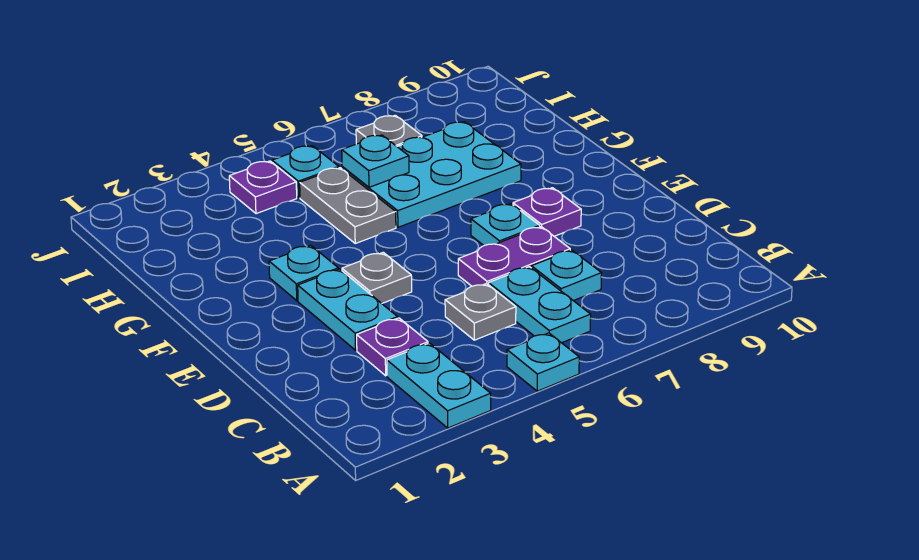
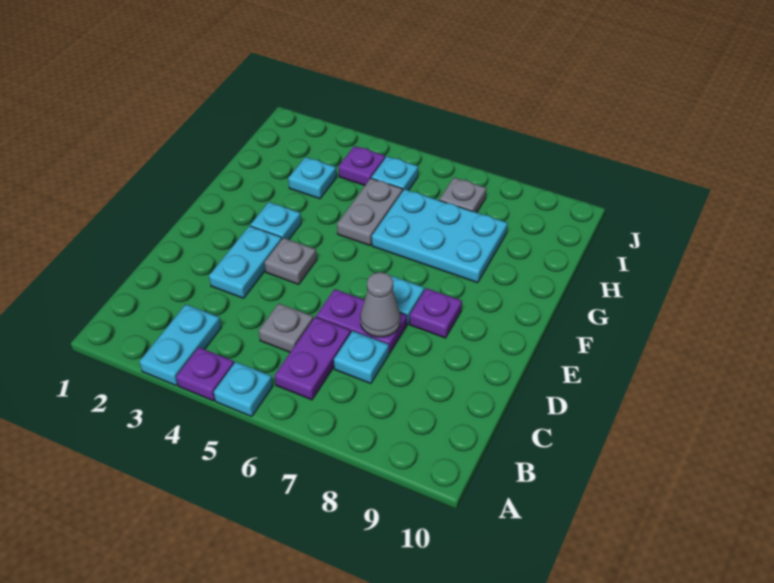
cyan plate B6:C6 level 1 -> purple plate B6:C6 level 1
purple plate C3 level 1 -> purple plate A4 level 1
none -> grey cone D7 level 2
cyan plate H6 level 2 -> cyan plate H3 level 1

